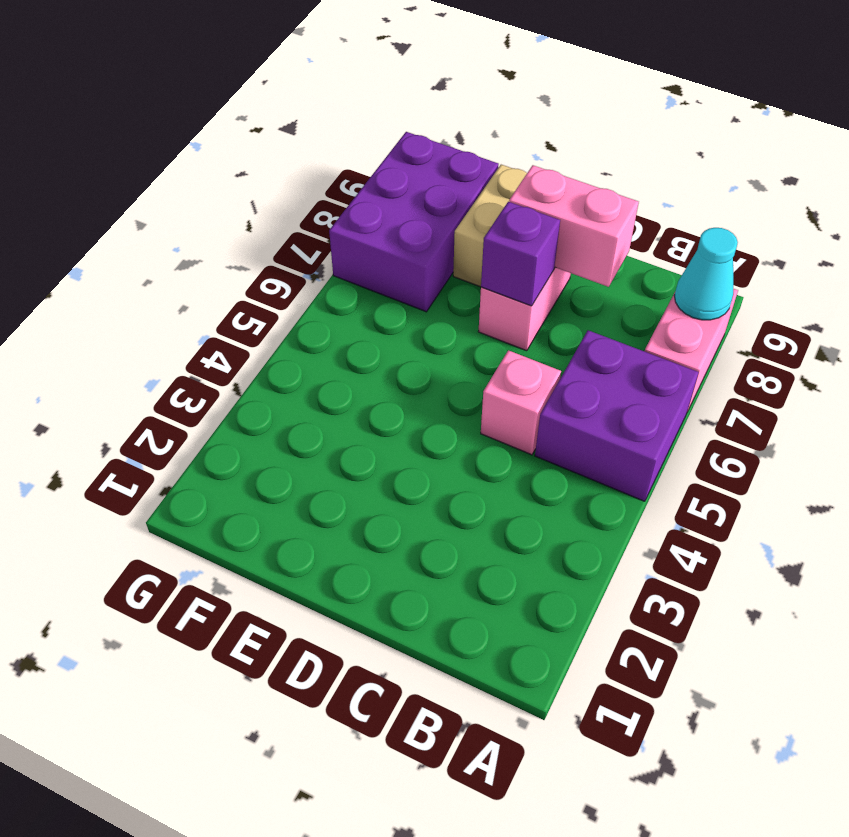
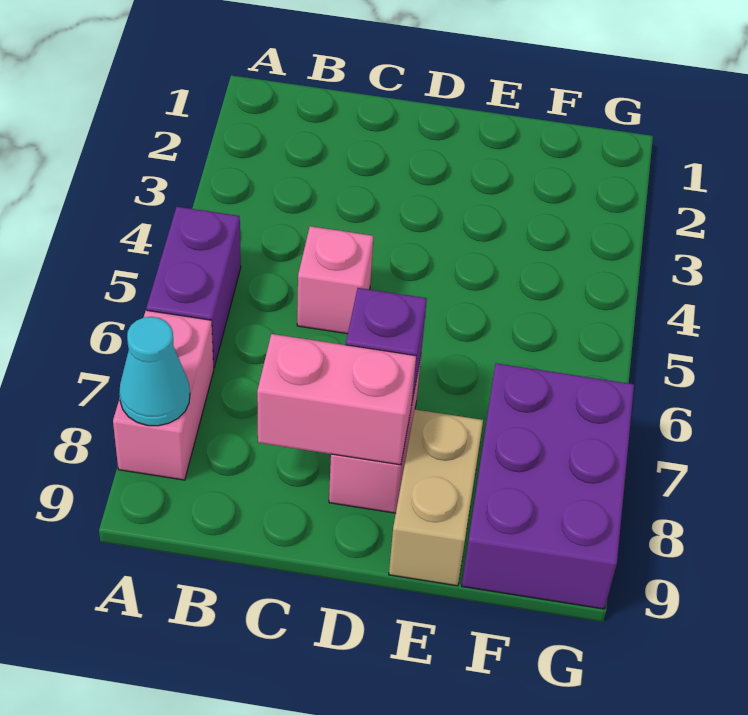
purple brick A5:B6 level 1 -> purple brick A5:A6 level 1

